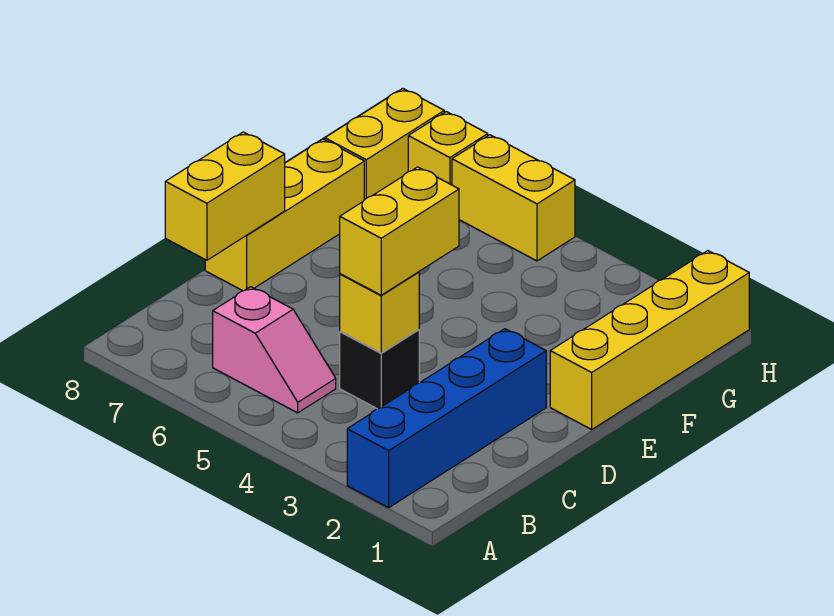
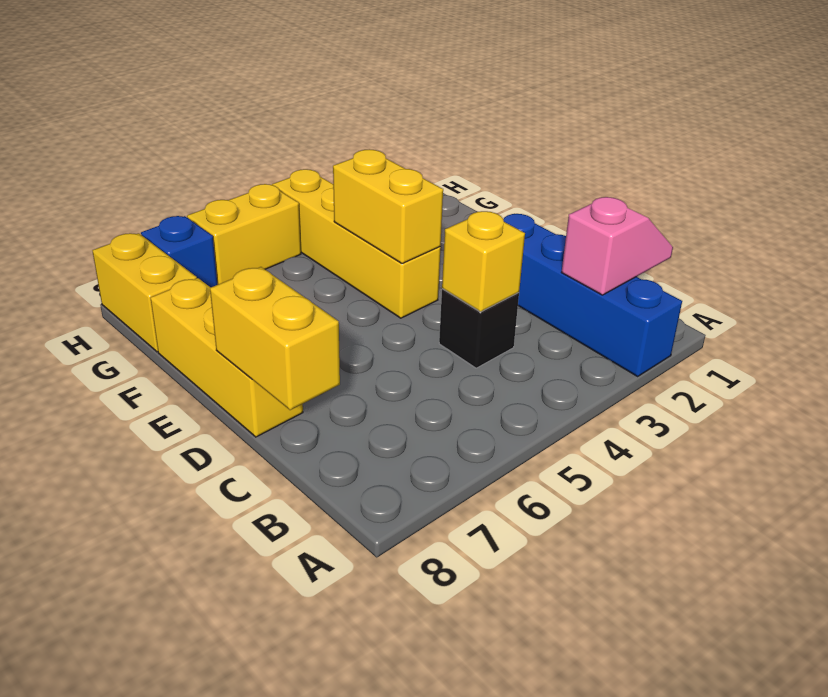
pink slope B5:B6 level 1 top 6 -> pink slope B1:B2 level 2 top 2
yellow brick C4:D4 level 3 -> yellow brick E4:F4 level 2
yellow brick E1:H1 level 1 -> yellow brick E4:H4 level 1
yellow brick H7 level 1 -> blue brick H7 level 1

